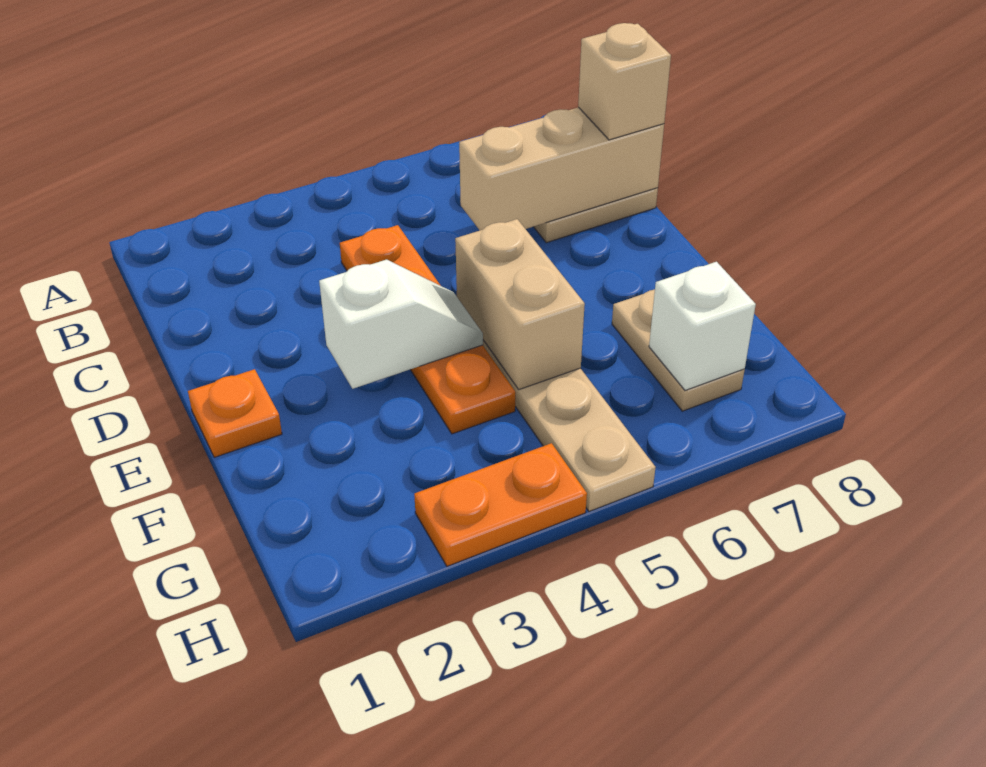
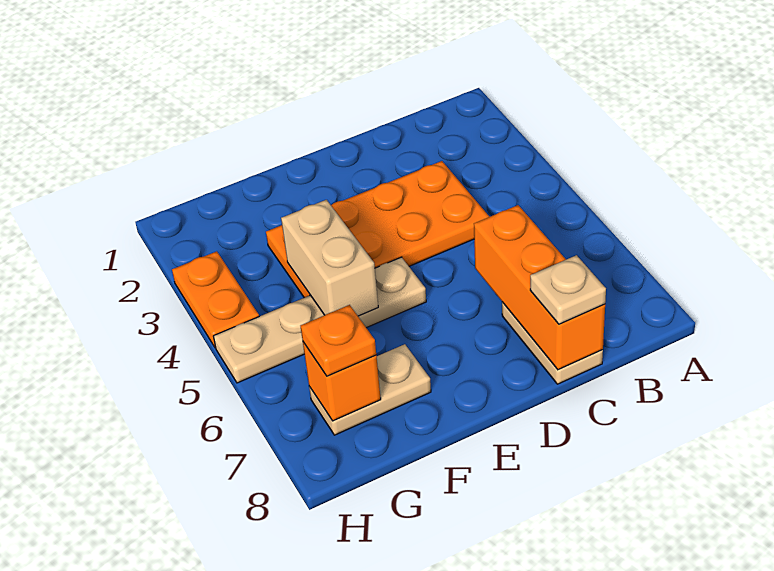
orange plate C4:F4 level 1 -> orange plate C3:F4 level 1
tan brick C6:C8 level 2 -> orange brick C6:C8 level 2
tan brick C8 level 3 -> tan plate C8 level 3
orange plate E1 level 1 -> orange plate G7 level 3
white slope E3:E4 level 2 top 3 -> none
tan brick E5:F5 level 2 -> tan brick F4:F5 level 2
white brick G7 level 2 -> orange brick G7 level 2

